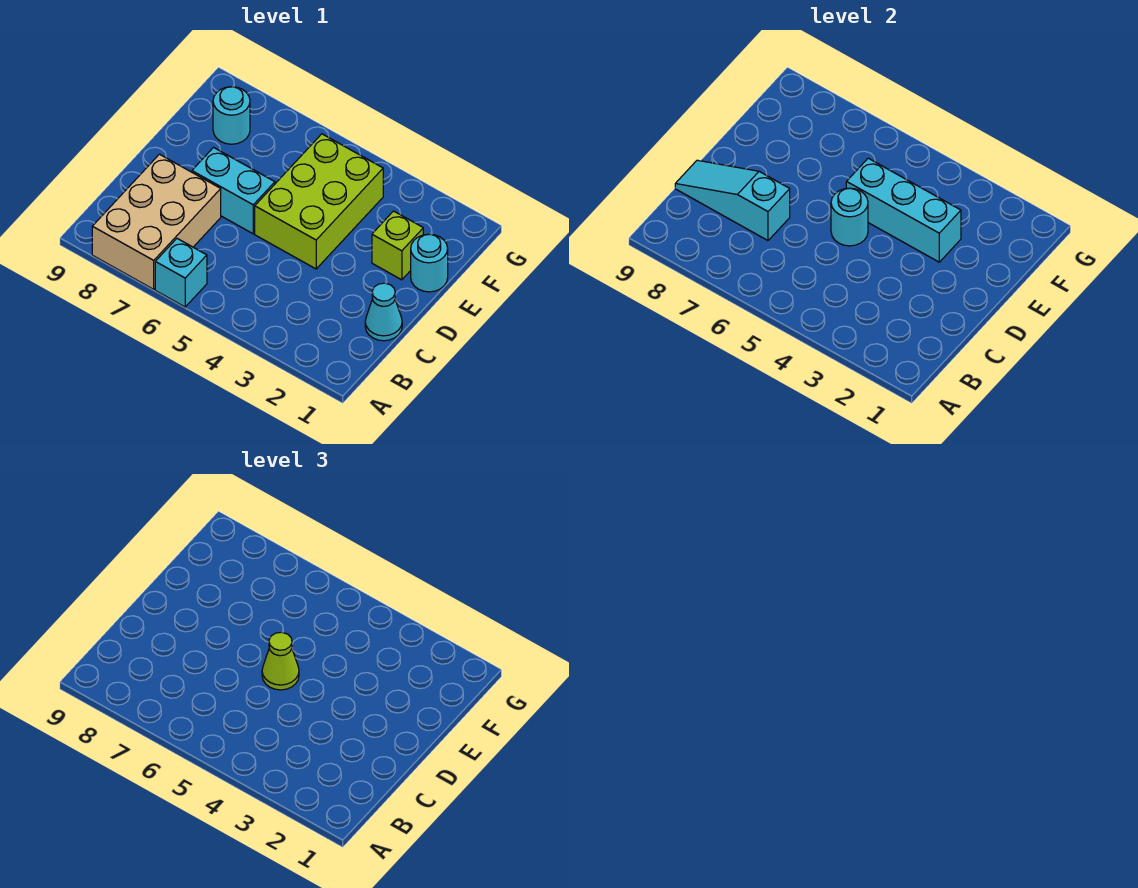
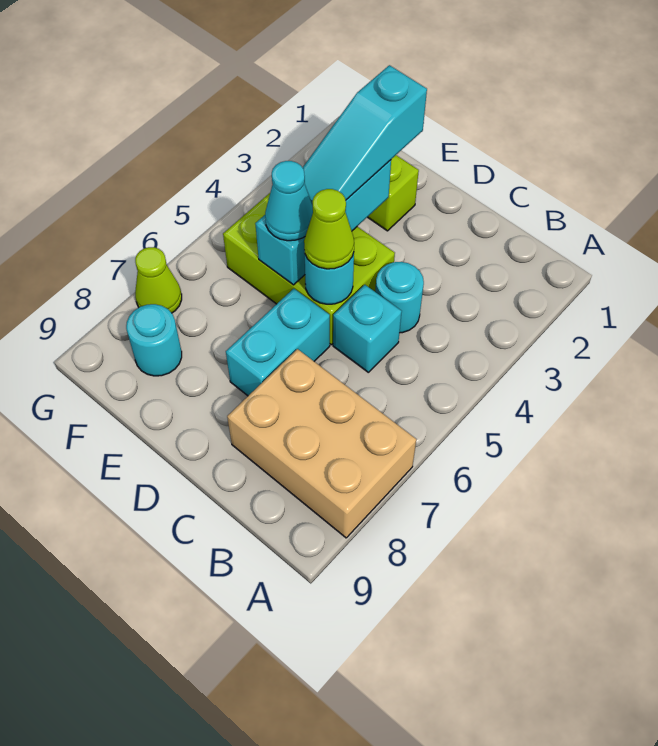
cyan brick A6 level 1 -> cyan brick C5 level 1
cyan cone C1 level 1 -> cyan cone E5 level 3
cyan slope C7:C9 level 2 top 7 -> cyan slope E2:E4 level 3 top 2
cyan round brick E1 level 1 -> cyan round brick C4 level 1
none -> lime cone G7 level 1

